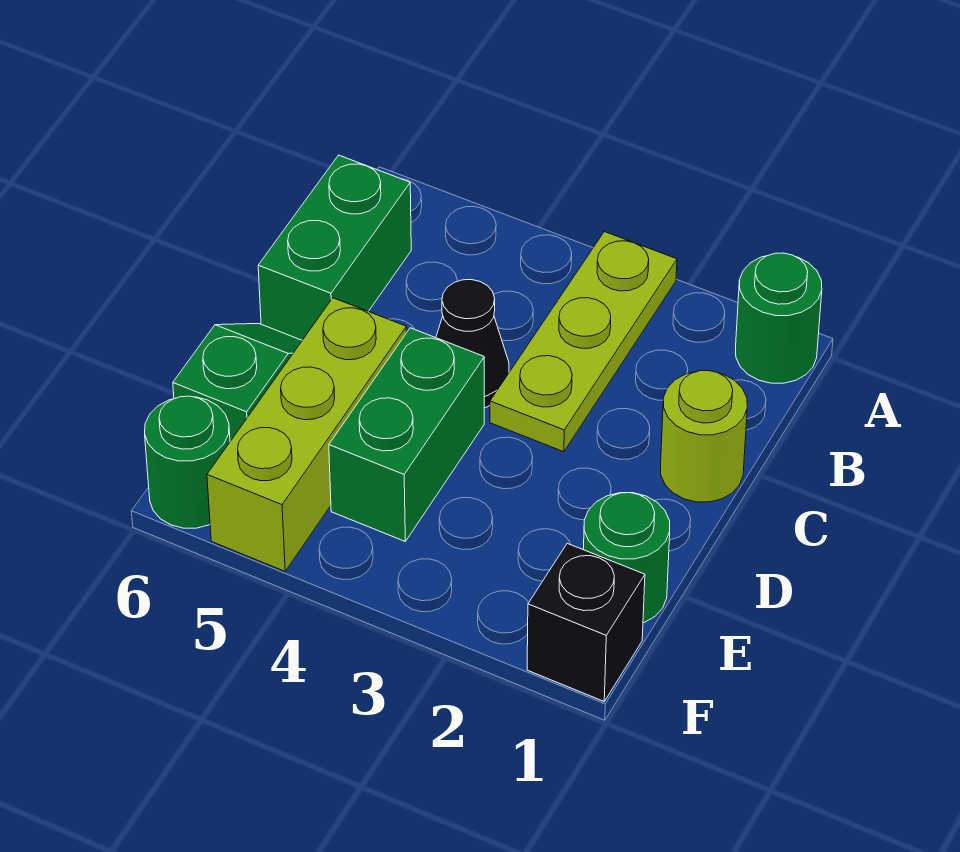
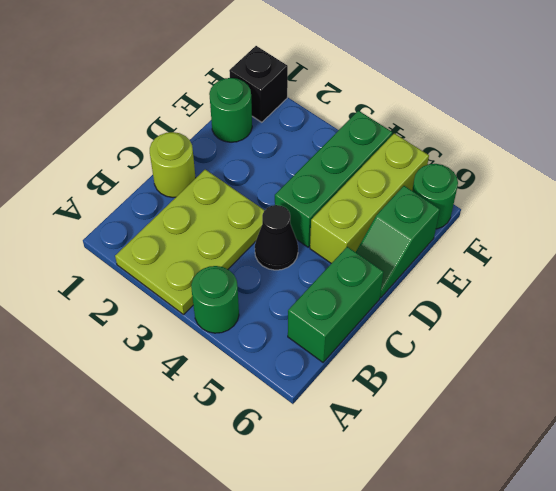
green round brick A1 level 1 -> green round brick A4 level 1
lime plate A3:C3 level 1 -> lime plate A2:C3 level 1
green brick D4:E4 level 1 -> green brick D4:F4 level 1

